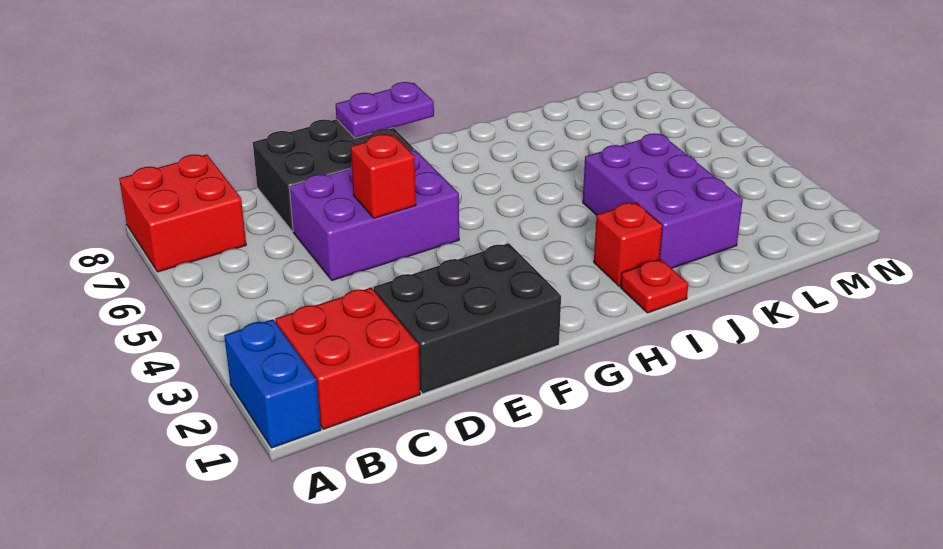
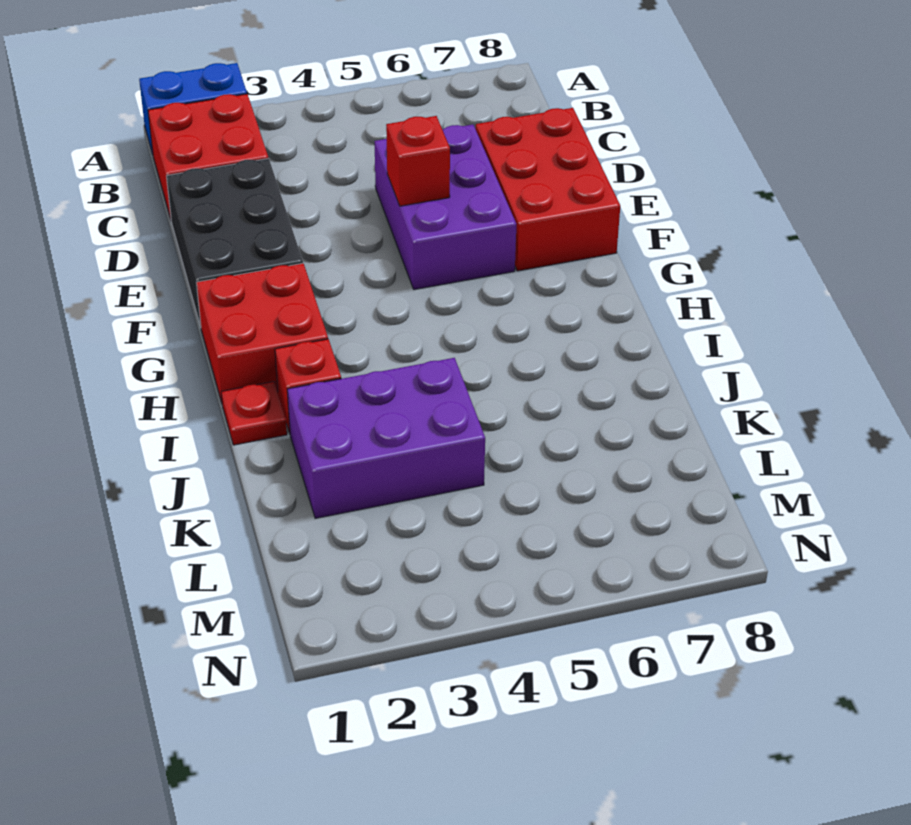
red brick A7:B8 level 1 -> red brick G1:H2 level 1
black brick D7:F8 level 1 -> red brick D7:F8 level 1
purple plate F8:G8 level 2 -> none

